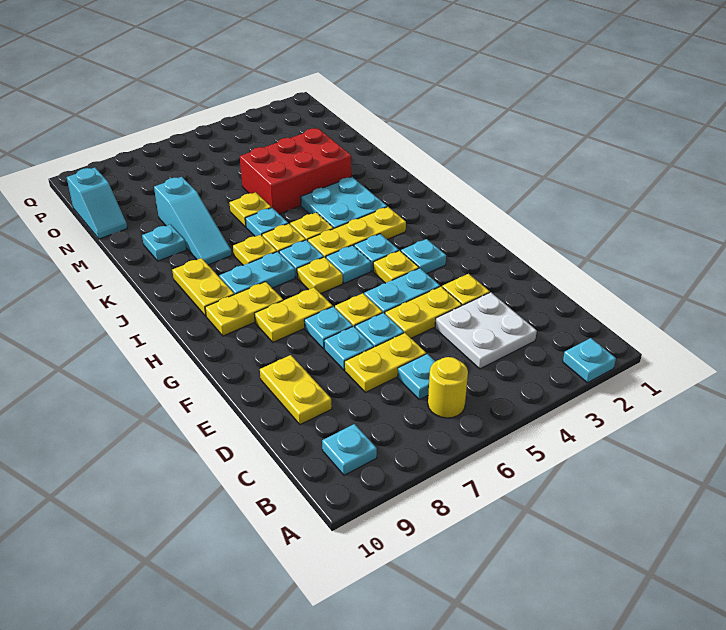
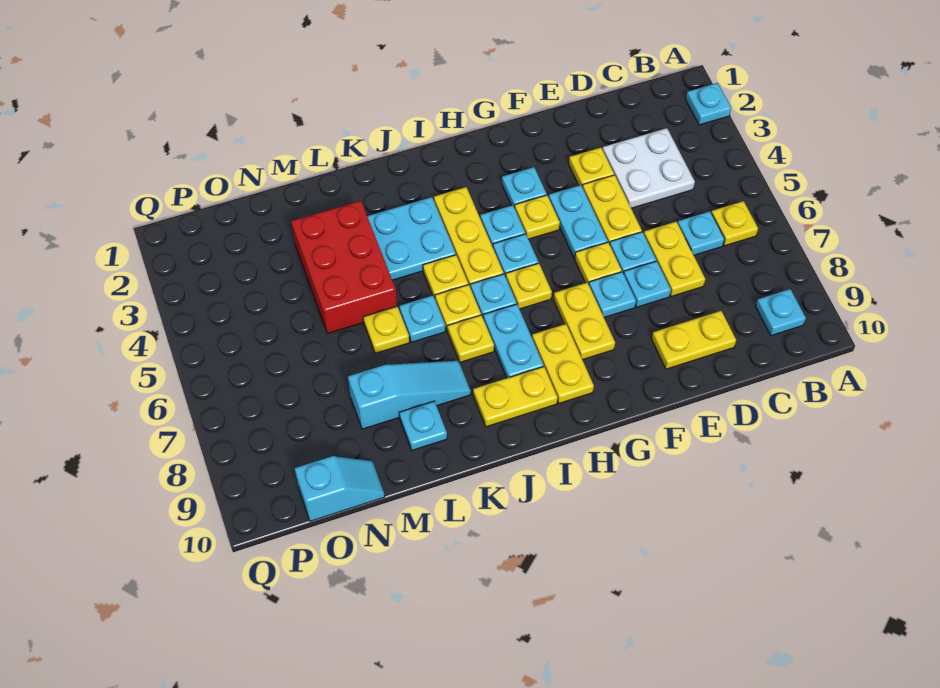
yellow round brick B6 level 1 -> yellow plate B6 level 1

